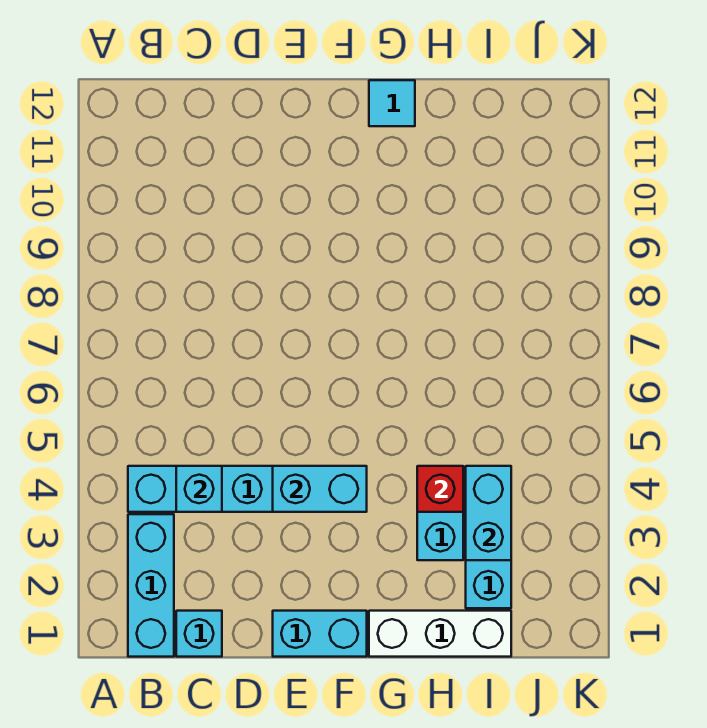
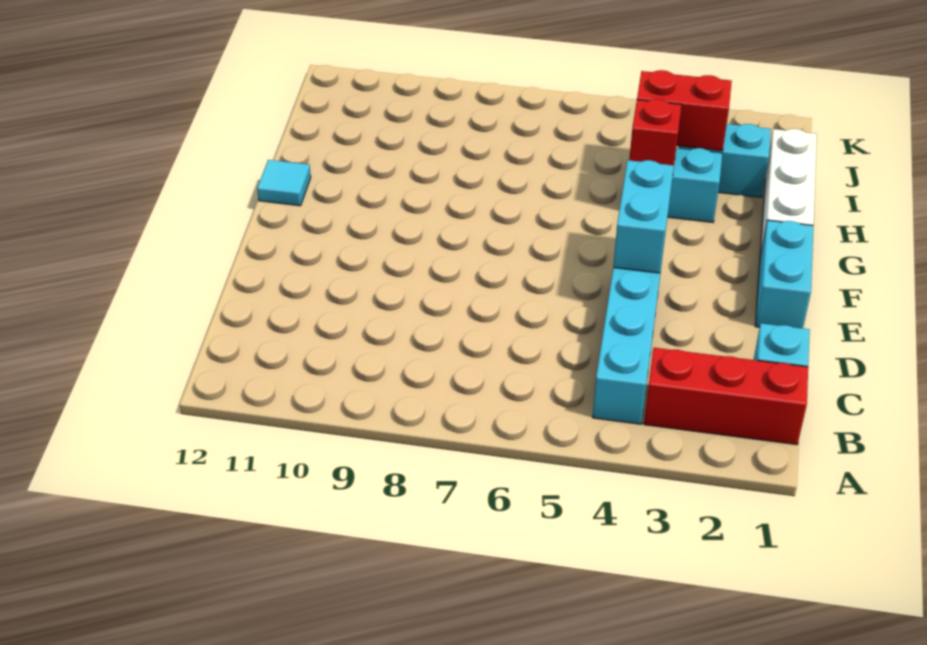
cyan brick B1:B3 level 1 -> red brick B1:B3 level 1
cyan brick C4 level 2 -> none
cyan brick I3:I4 level 2 -> red brick I3:I4 level 2

